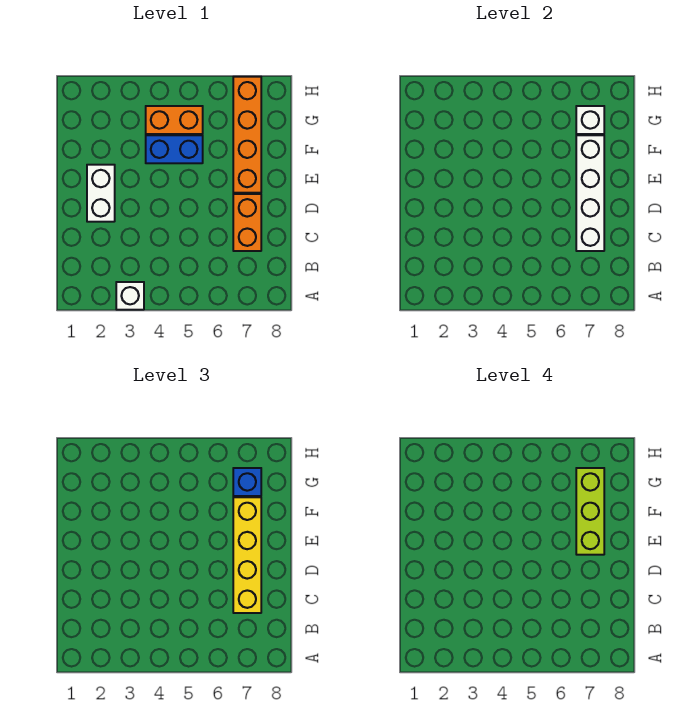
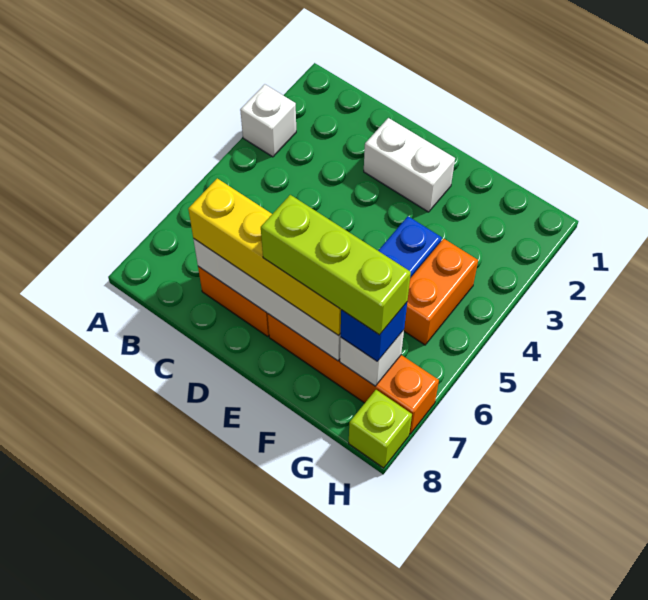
none -> lime brick H8 level 1

